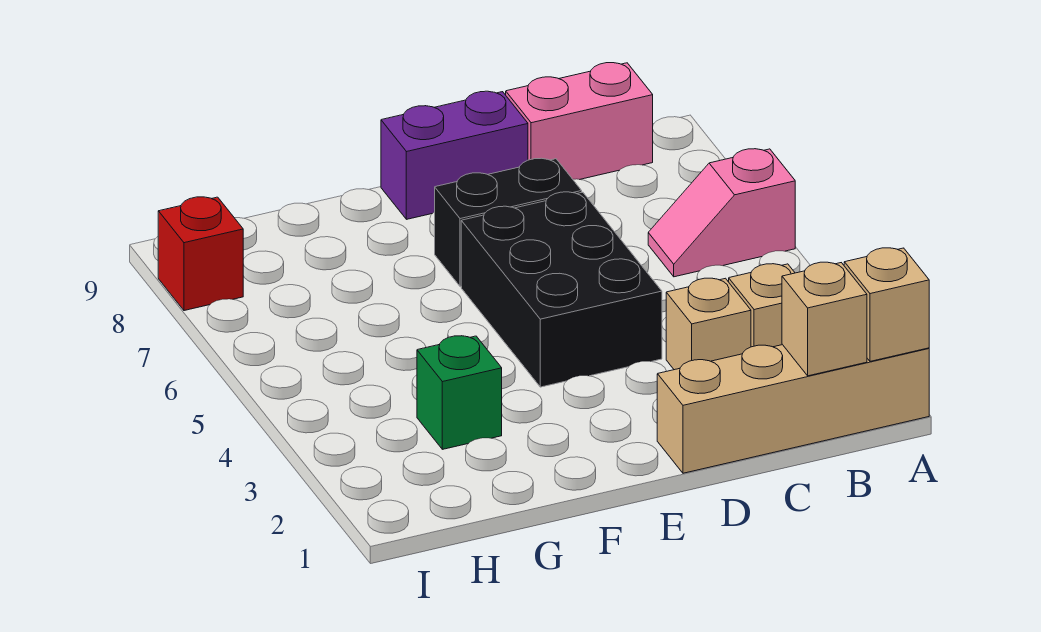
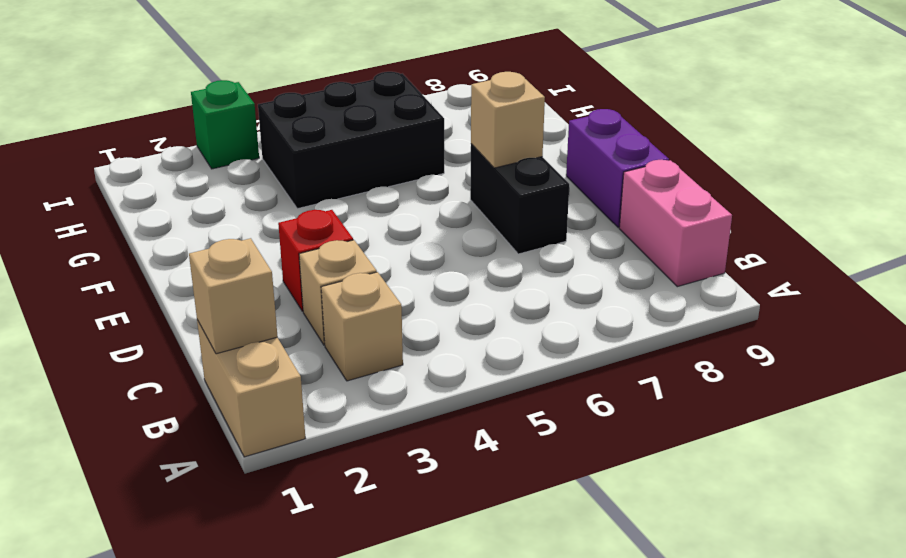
tan brick A1:D1 level 1 -> tan brick A1:B1 level 1
tan brick A1 level 2 -> tan brick E7 level 2
pink slope A6:B6 level 1 top A -> none
black brick D4:E6 level 1 -> black brick G4:H6 level 1
green brick G3 level 1 -> green brick I3 level 1
red brick I8 level 1 -> red brick D3 level 1

